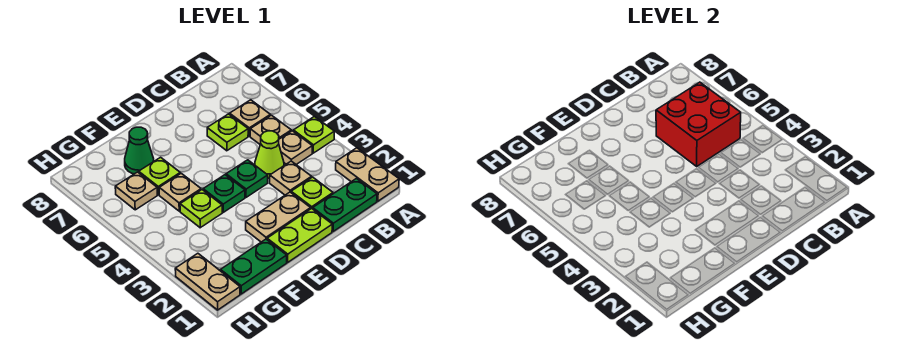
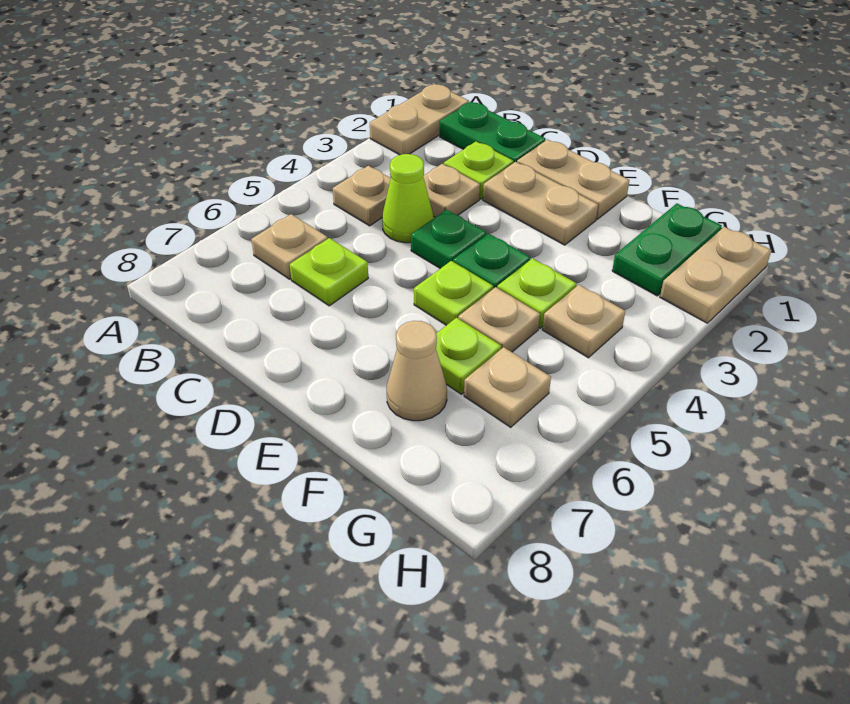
lime plate A4 level 1 -> lime plate E5 level 1
tan plate B5 level 1 -> tan plate G4 level 1
red brick B5:C6 level 2 -> none
lime plate D1:E1 level 1 -> tan plate D1:E1 level 1
green plate F1:G1 level 1 -> green plate G1:G2 level 1
green cone F7 level 1 -> tan cone F7 level 1

